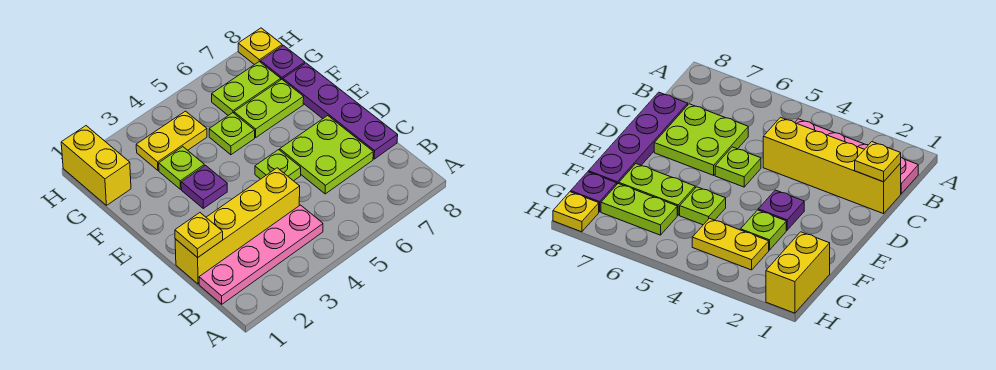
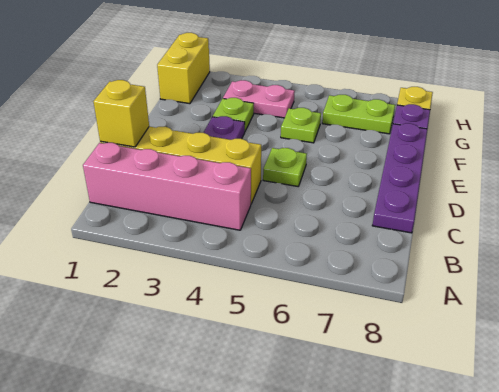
pink plate B1:B4 level 1 -> pink brick B1:B4 level 1
yellow plate C1 level 2 -> yellow brick C1 level 2
lime plate C6:D7 level 1 -> none
lime plate F6:F7 level 1 -> none
yellow plate G3:G4 level 1 -> pink plate G3:G4 level 1

